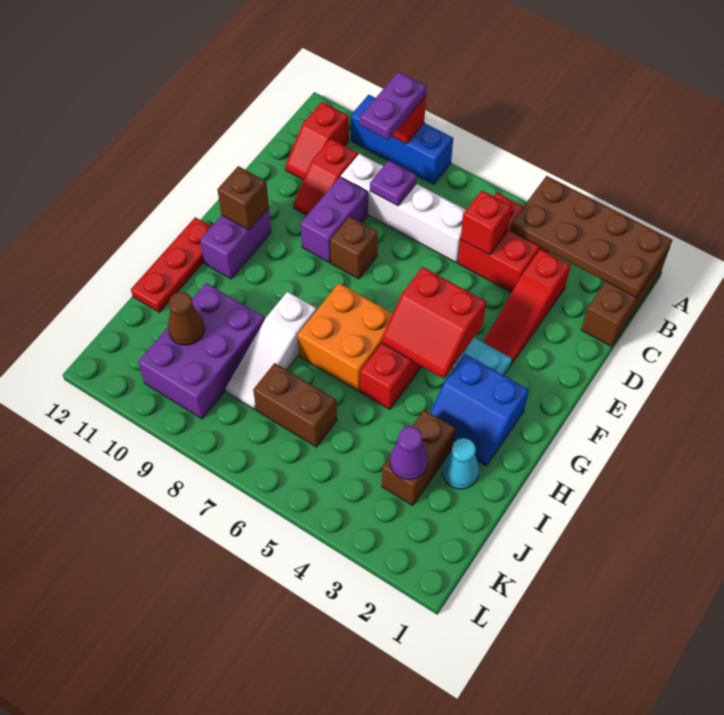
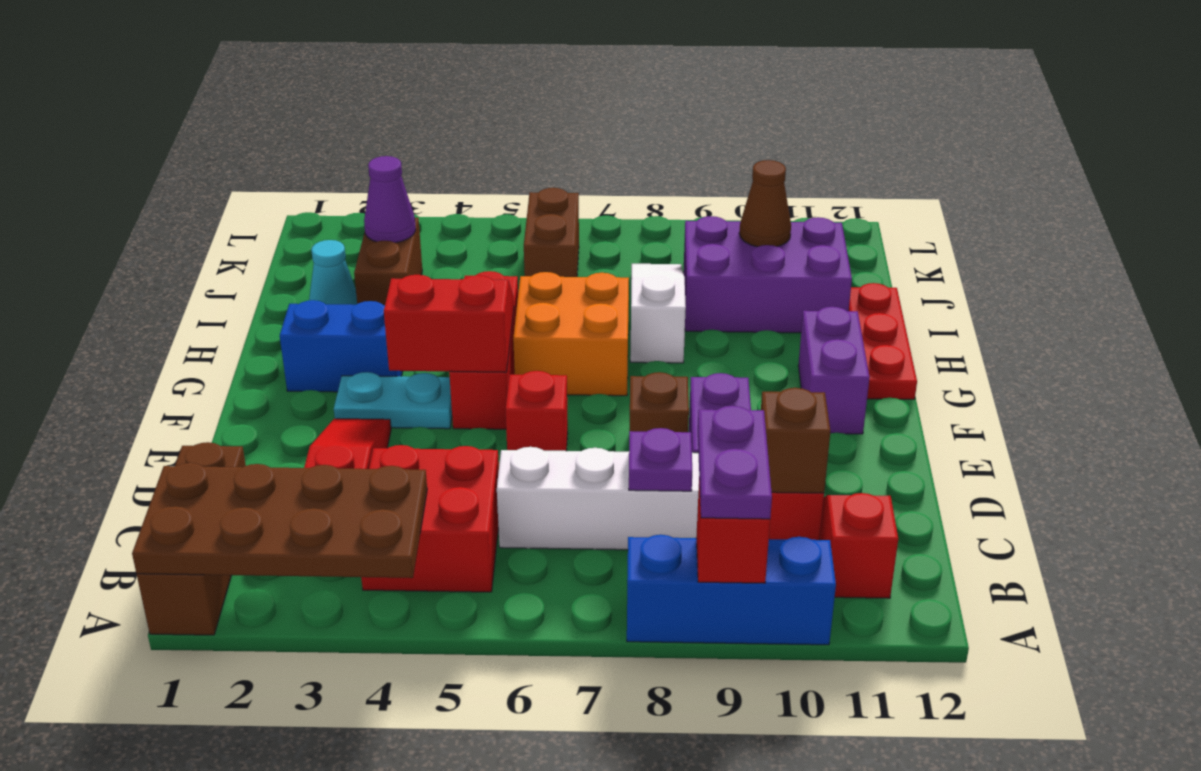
red brick C5 level 2 -> red brick E6 level 1
brown brick F11 level 2 -> brown brick C10 level 2
purple brick I9:K10 level 1 -> purple brick I9:J11 level 1
brown brick J6:J7 level 1 -> brown brick J6:K6 level 1

